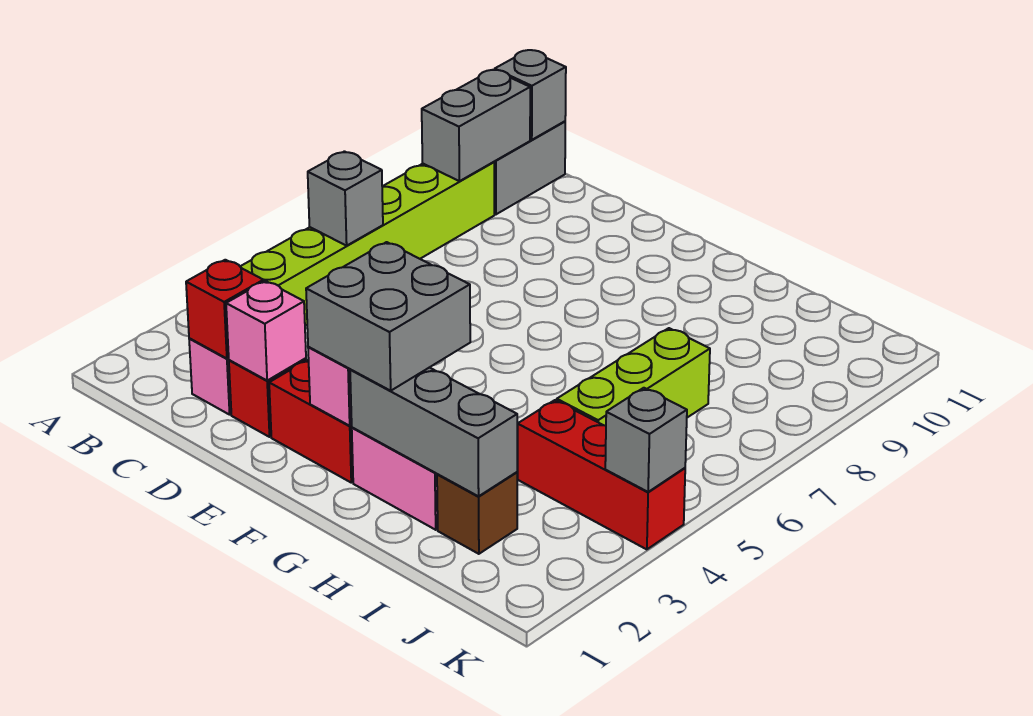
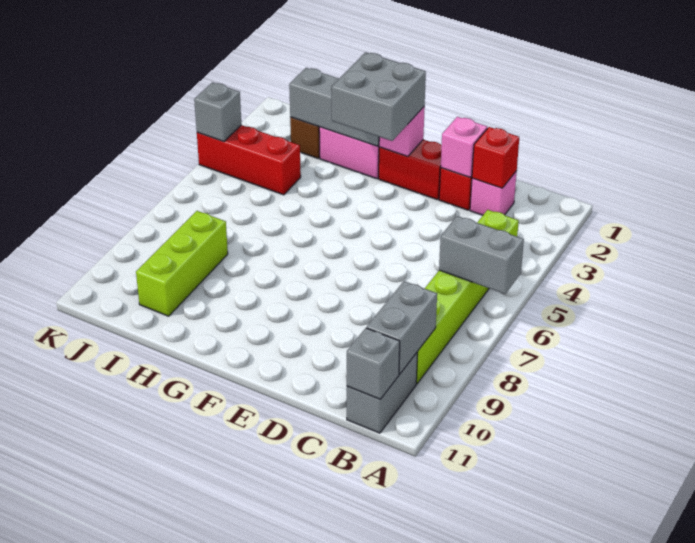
grey brick B6 level 2 -> grey brick A6:B6 level 2
lime brick I5:I7 level 1 -> lime brick I8:I10 level 1

